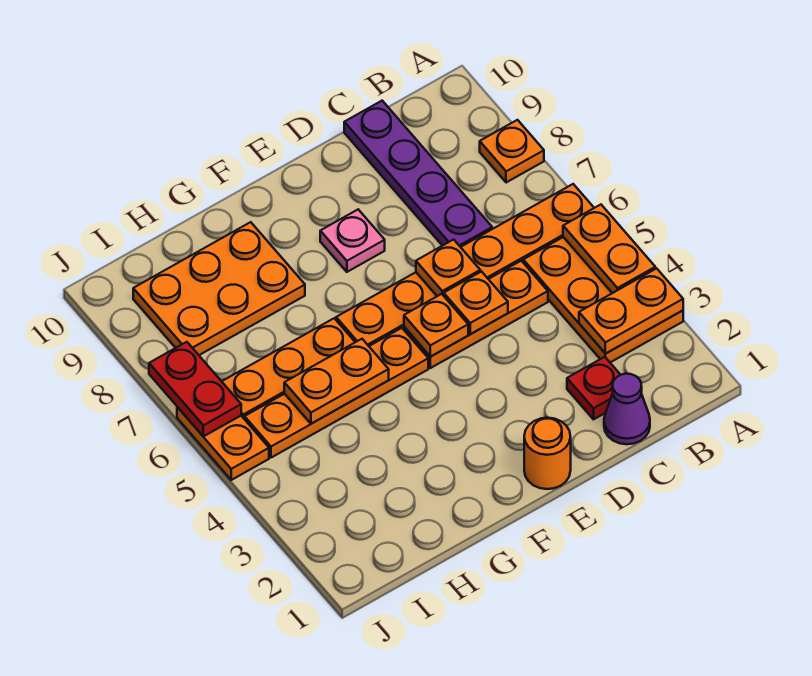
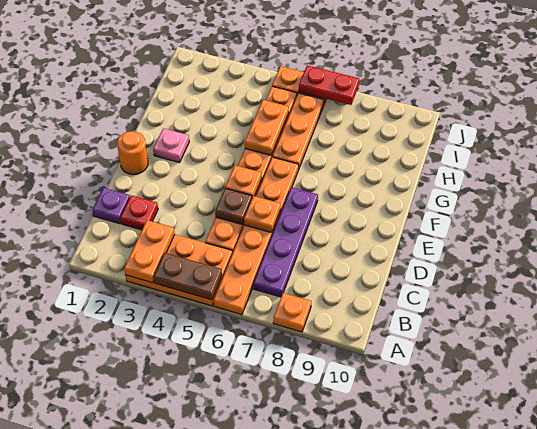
orange plate A4:A5 level 2 -> brown plate A4:A5 level 2
purple cone C1 level 1 -> purple plate C1 level 1
purple plate C7:C10 level 1 -> purple plate B7:E7 level 1
orange plate D5 level 2 -> brown plate D5 level 2
pink plate E8 level 1 -> pink plate F2 level 1
orange plate G8:I9 level 1 -> none

